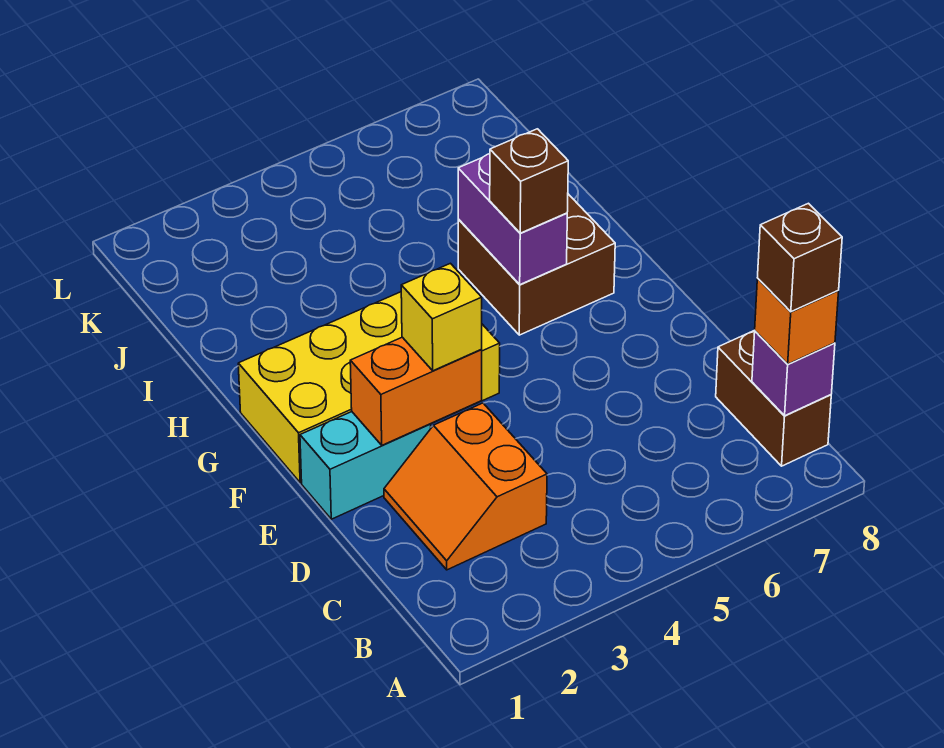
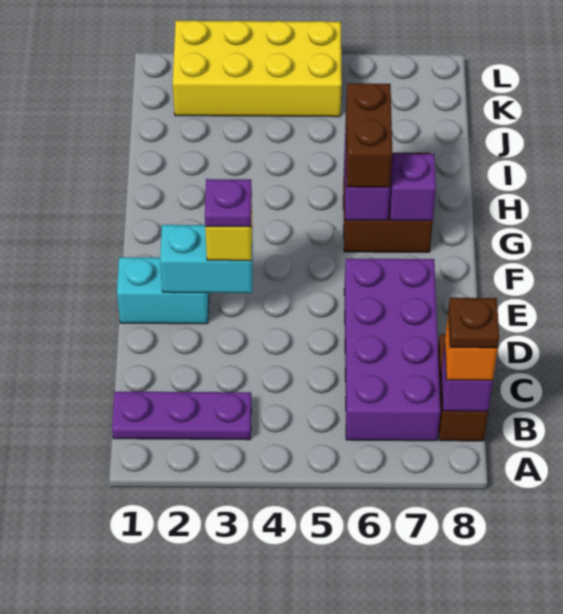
none -> purple plate B1:B3 level 1
none -> purple brick B6:E7 level 1
brown brick B8 level 4 -> brown plate B8 level 4
orange slope C2:D3 level 1 top 3 -> none
orange brick E2:E3 level 2 -> cyan brick E2:E3 level 2
none -> purple plate E3 level 4
yellow brick F1:G4 level 1 -> yellow brick K2:L5 level 1
brown brick G6 level 3 -> brown brick G6:H6 level 3
none -> purple brick G7 level 2

